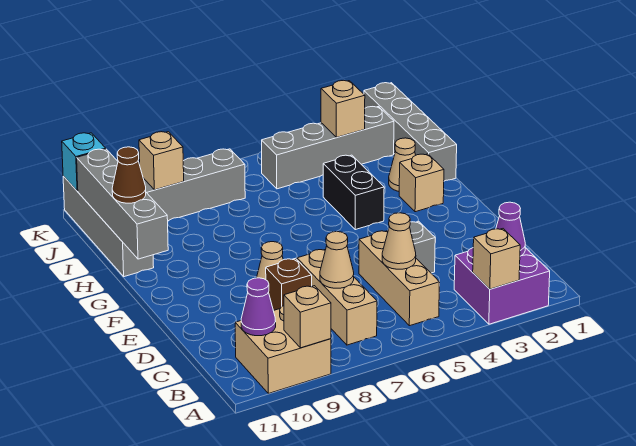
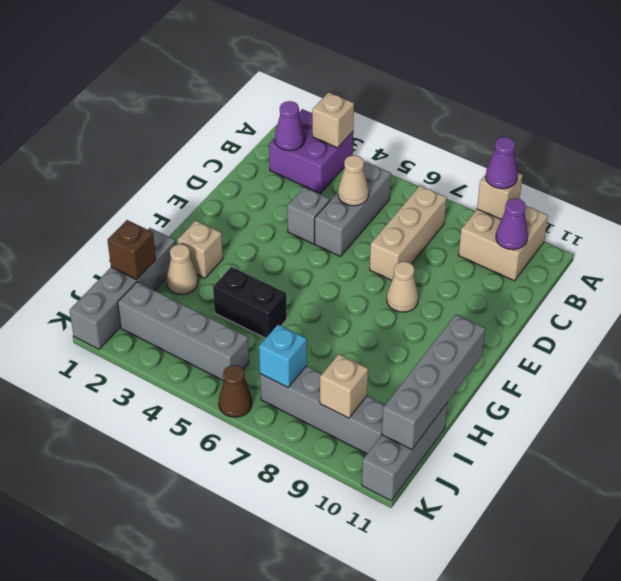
none -> purple cone A9 level 3
tan brick B5:D5 level 1 -> grey brick B5:D5 level 1
tan cone C7 level 2 -> none
brown brick D8 level 1 -> brown brick I1 level 2
black brick G4:H4 level 1 -> black brick H4:H5 level 1
grey brick H11:K11 level 1 -> grey brick I11:K11 level 1
brown cone H11 level 3 -> brown cone K6 level 1
tan brick J3 level 2 -> none
cyan brick K11 level 2 -> cyan brick J7 level 2

